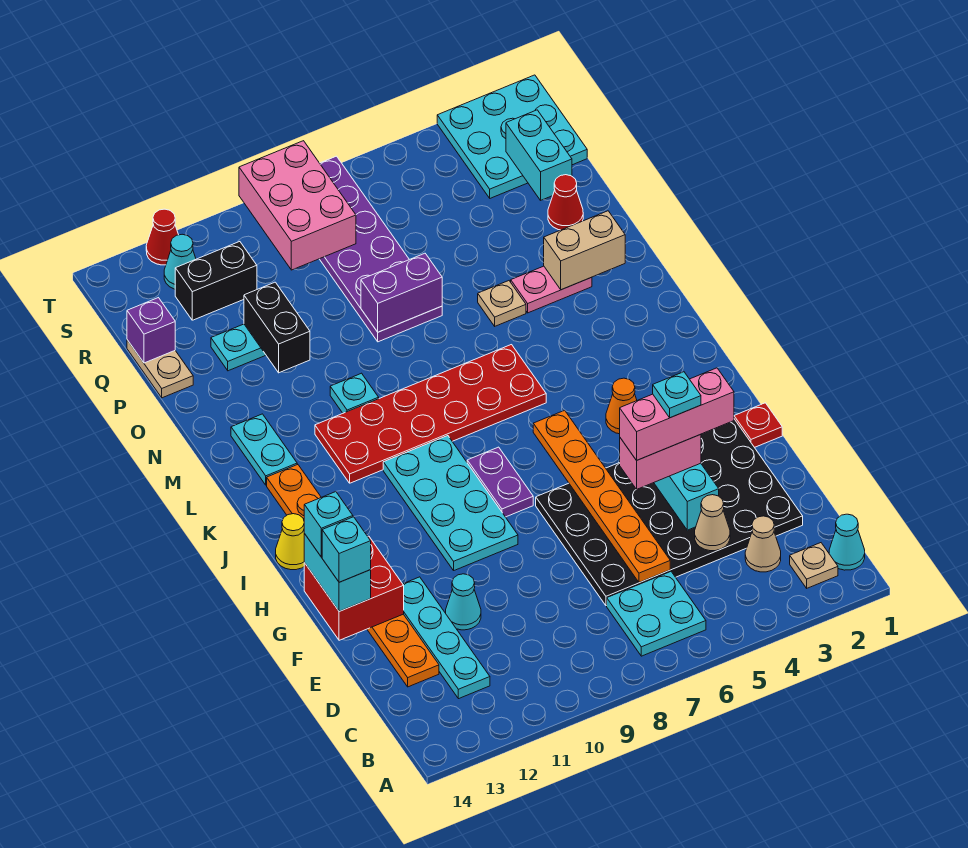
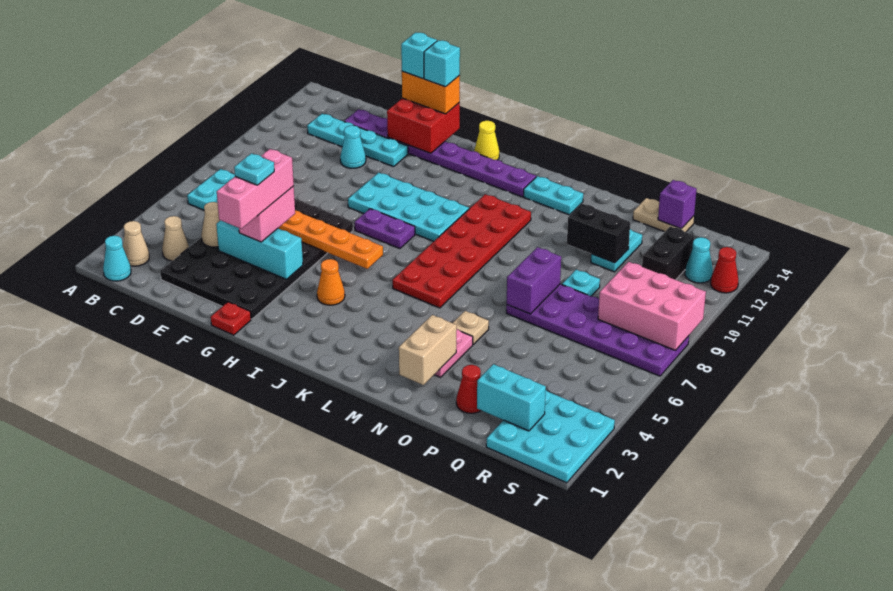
tan plate B2 level 1 -> tan cone B2 level 1
orange plate D13:K13 level 1 -> purple plate D13:K13 level 1
cyan brick F14:G14 level 3 -> orange brick F14:G14 level 3
cyan plate M10 level 1 -> cyan plate P9 level 1

